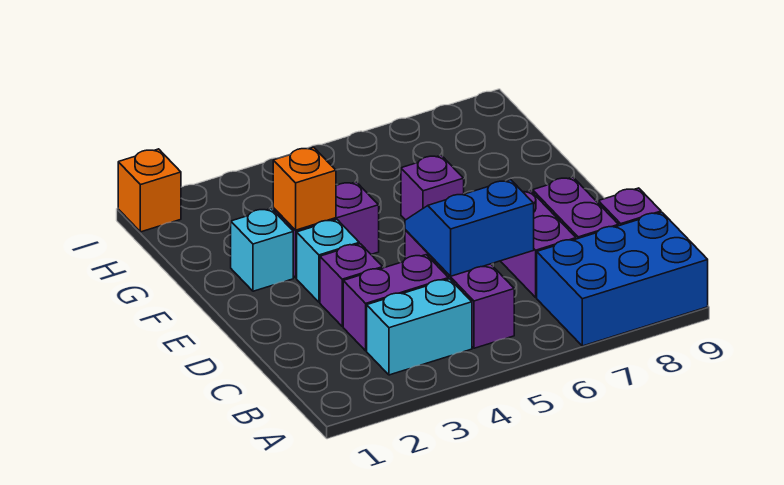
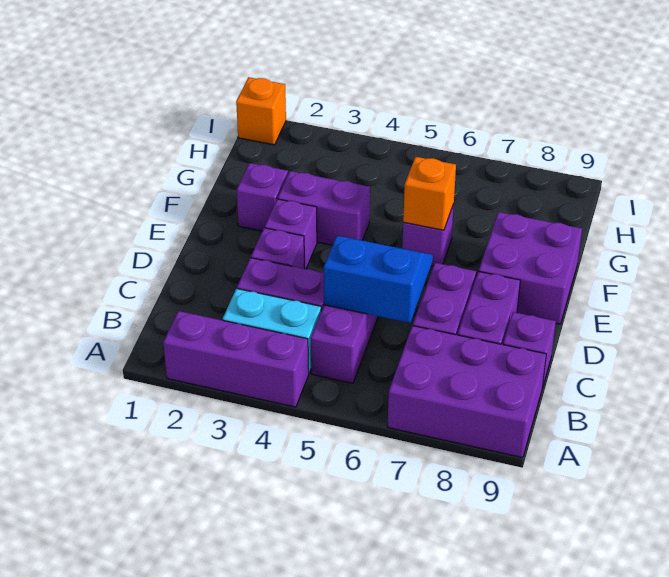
none -> purple brick A2:A4 level 1
blue brick A7:B9 level 1 -> purple brick A7:B9 level 1
cyan brick E3 level 1 -> purple brick E3 level 1
none -> purple brick E8:F9 level 1
cyan brick F2 level 1 -> purple brick F2 level 1
orange brick F3 level 2 -> orange brick F6 level 2

